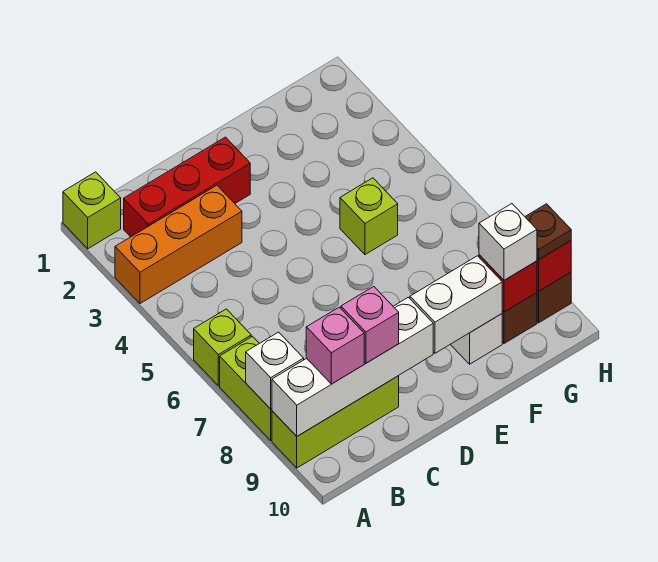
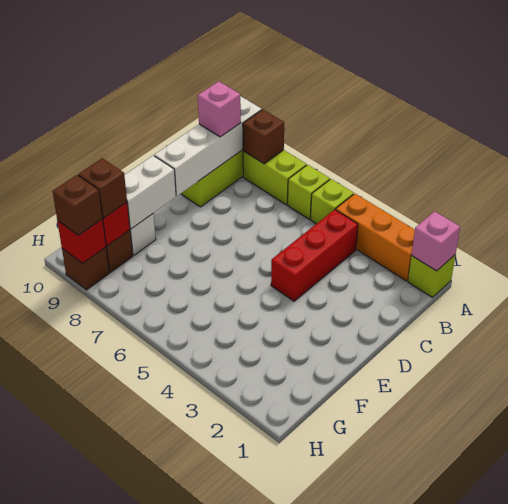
orange brick A3:C3 level 1 -> orange brick A2:A4 level 1
white brick A8 level 2 -> brown brick A8 level 2
red brick B2:D2 level 1 -> red brick B4:D4 level 1
pink brick C9 level 3 -> pink brick A1 level 2
lime brick F5 level 1 -> lime brick A5 level 1
white brick G9 level 3 -> brown brick G9 level 3
brown plate H9 level 3 -> brown brick H9 level 3

